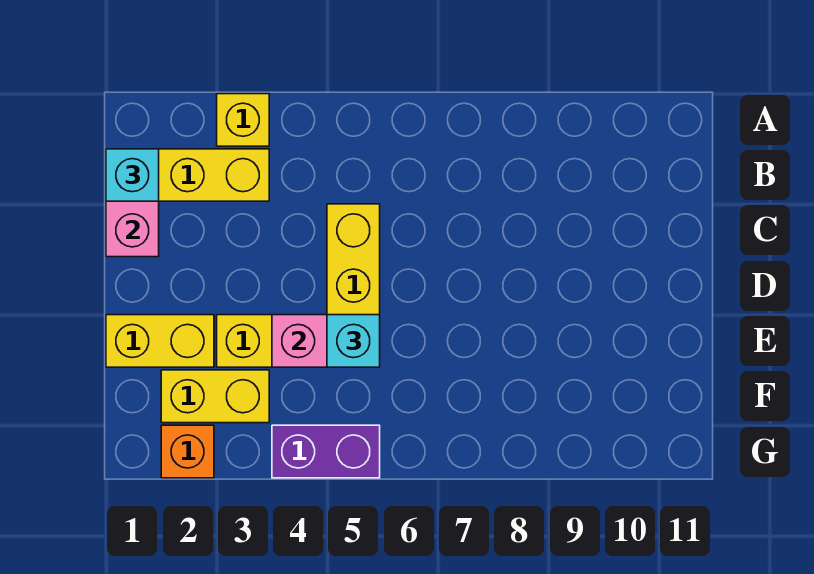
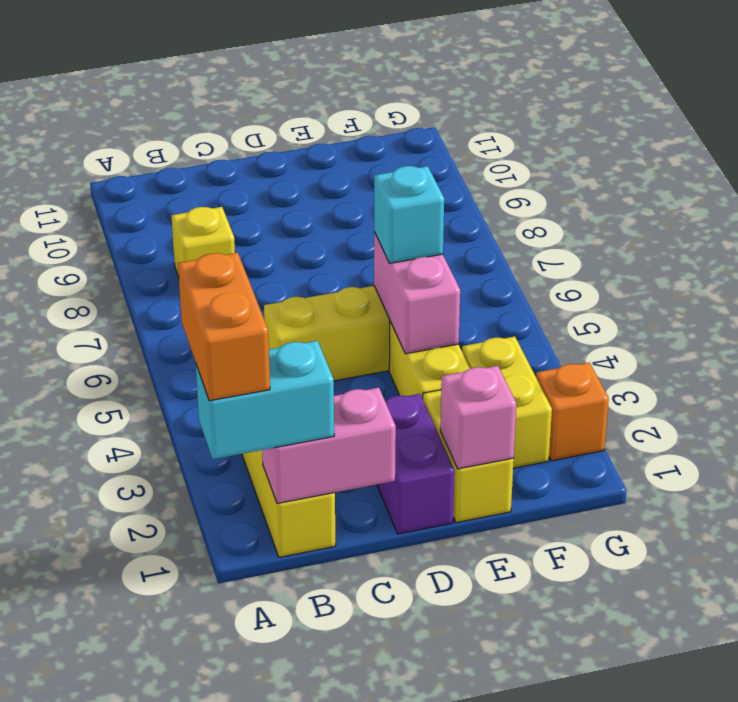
none -> orange brick A1:A2 level 4
yellow brick A3 level 1 -> yellow brick B8 level 1
cyan brick B1 level 3 -> cyan brick A1:B1 level 3
none -> pink brick E1 level 2
purple brick G4:G5 level 1 -> purple brick D1:D2 level 1

